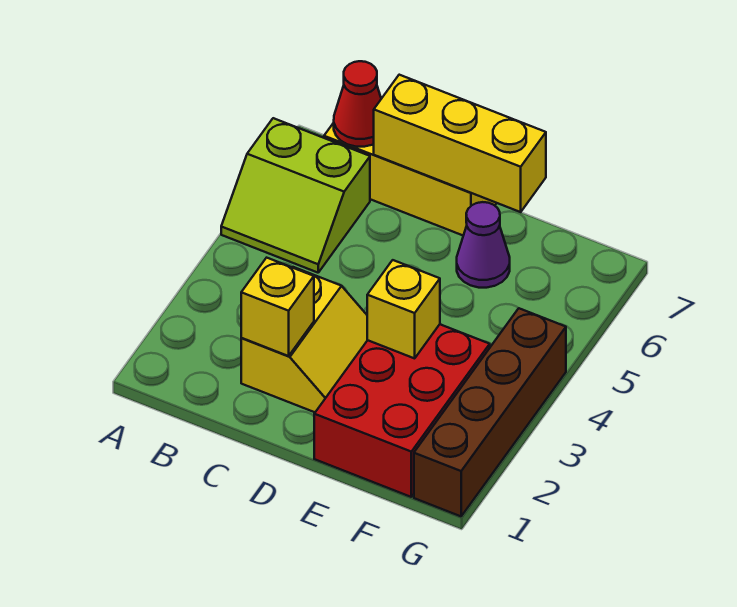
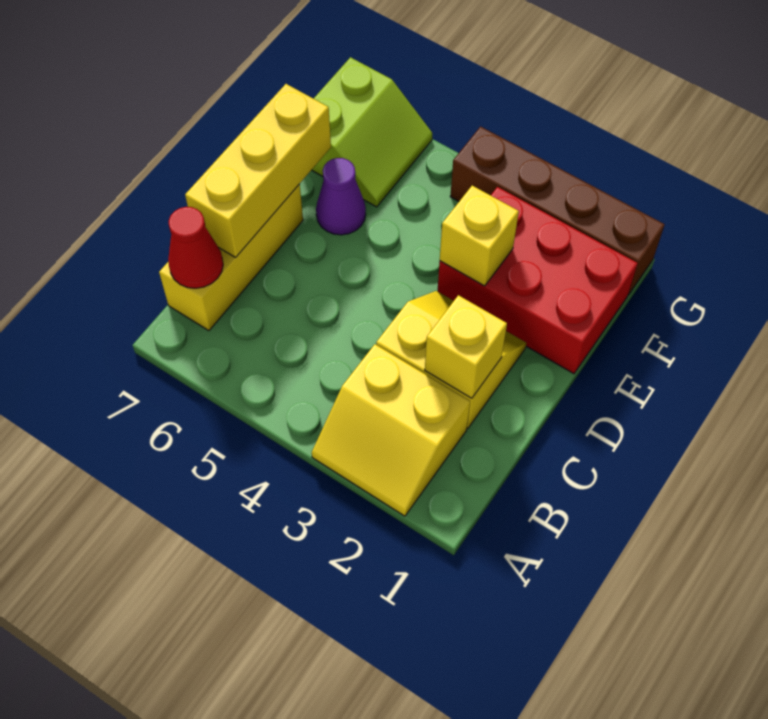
none -> yellow slope A2:B3 level 1 top B
lime slope A5:B6 level 1 top 6 -> lime slope F6:G7 level 1 top 7

